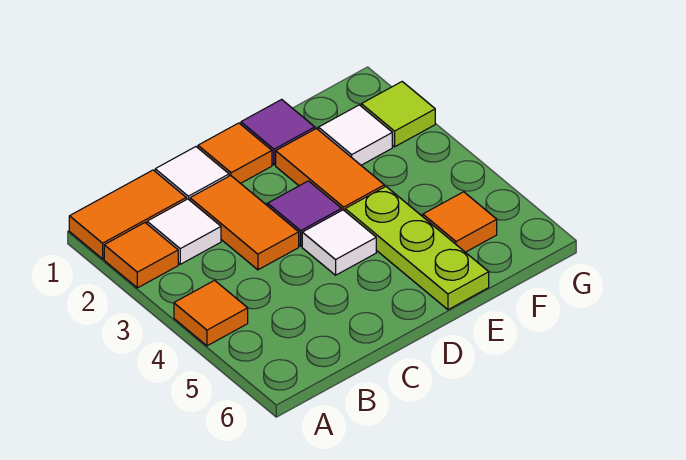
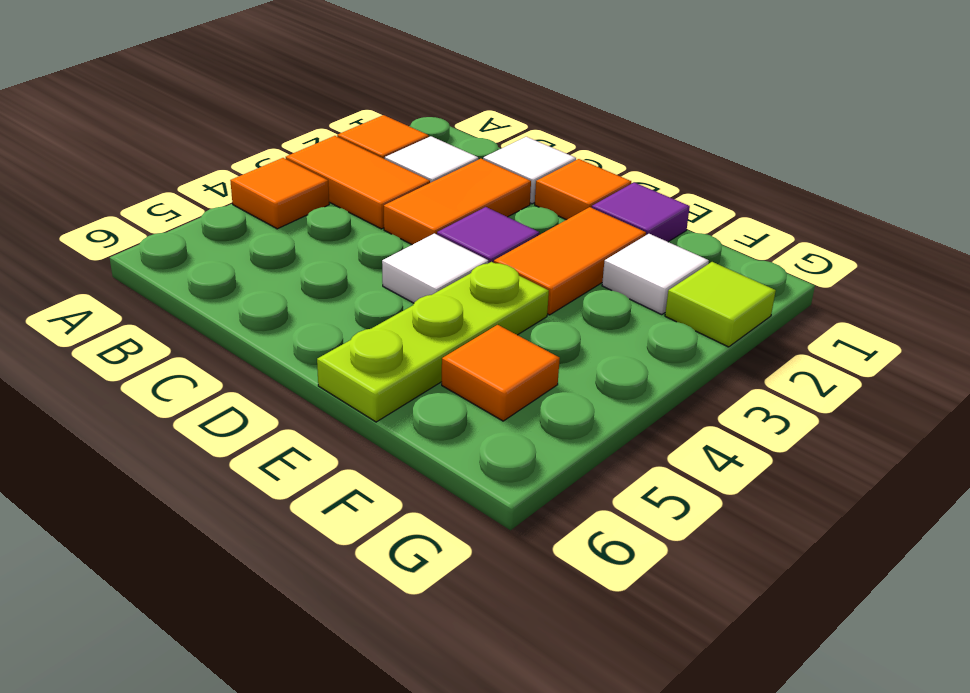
orange tile A1:B1 level 1 -> orange tile A3:B3 level 1

